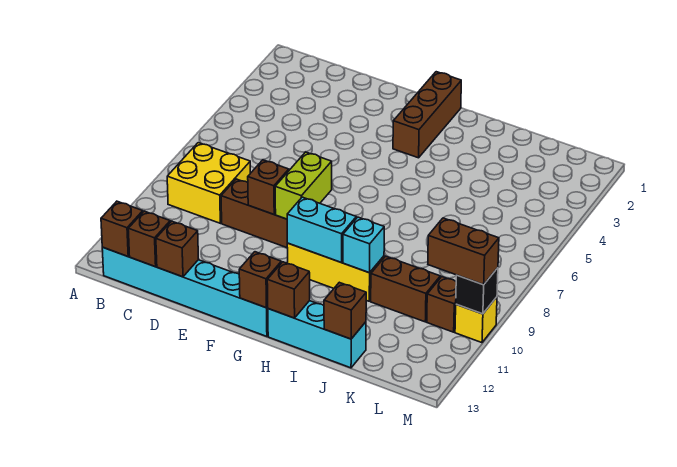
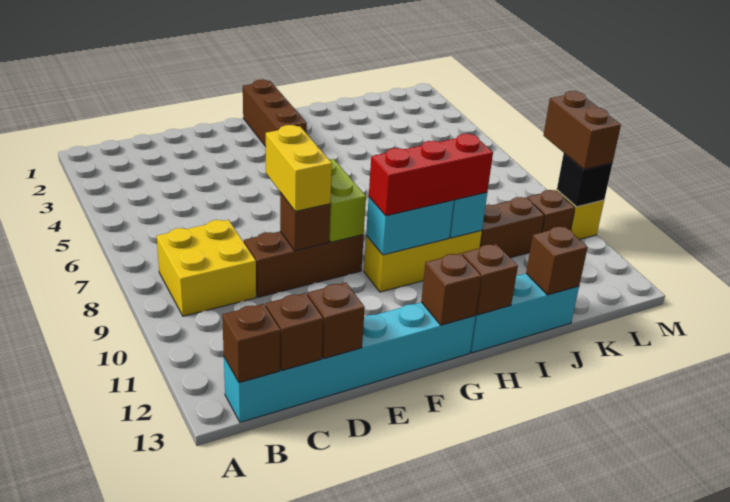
none -> yellow brick E8:E9 level 3
none -> red brick G10:I10 level 3
brown brick L10:M10 level 3 -> brown brick M9:M10 level 3

